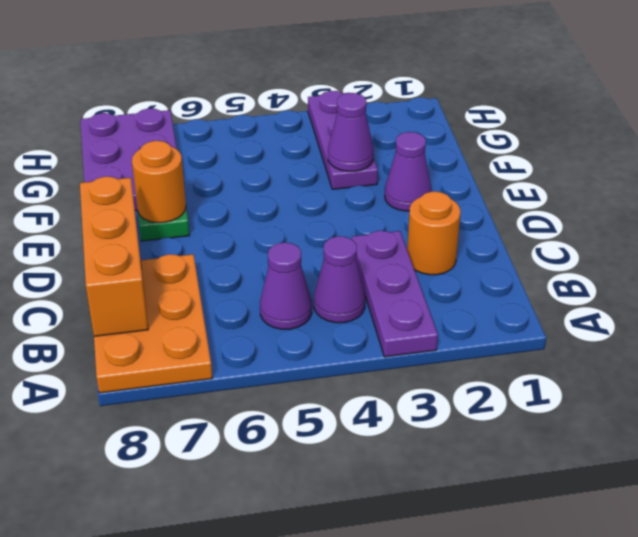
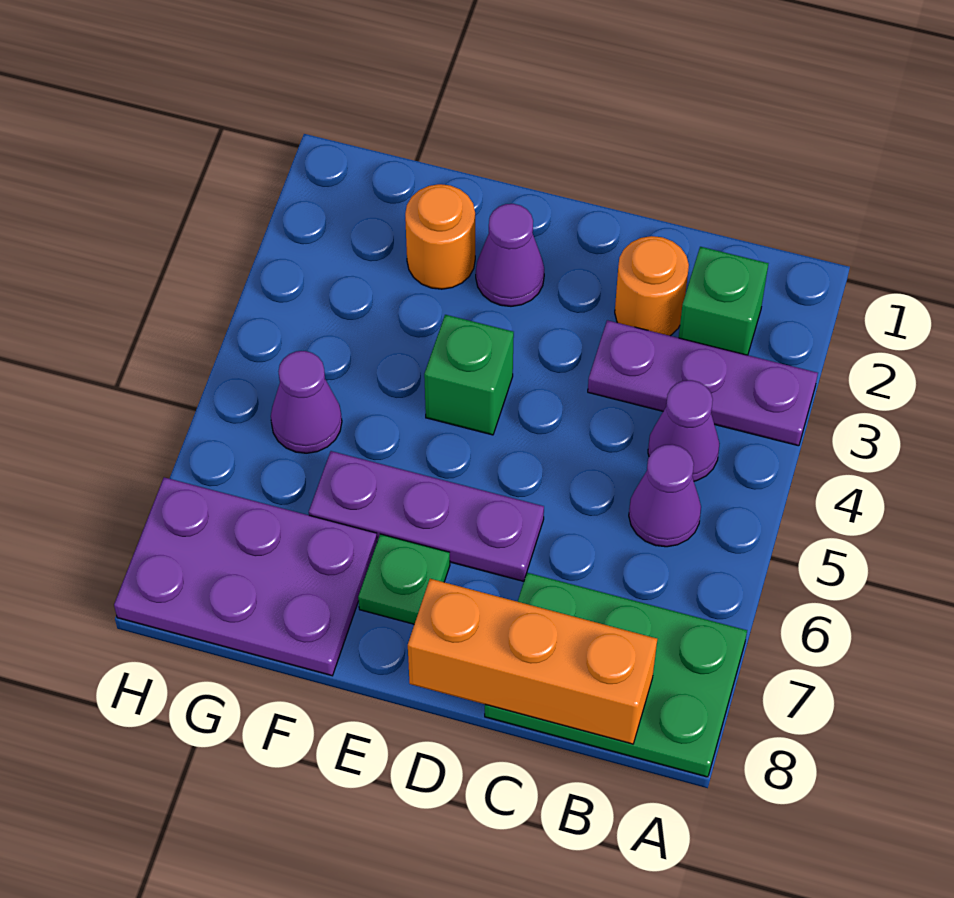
orange plate A7:C8 level 1 -> green plate A7:C8 level 1
none -> green brick B2 level 1
none -> green brick E4 level 1
orange round brick E7 level 2 -> orange round brick F2 level 1
purple plate F3:H3 level 1 -> purple plate D6:F6 level 1
purple cone F3 level 2 -> purple cone G5 level 1

